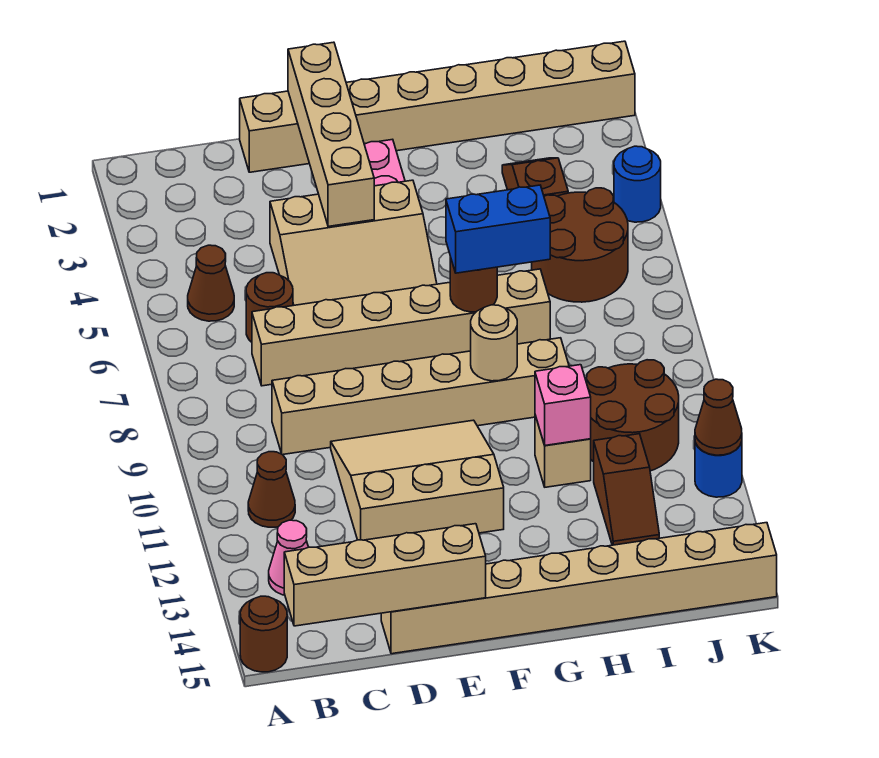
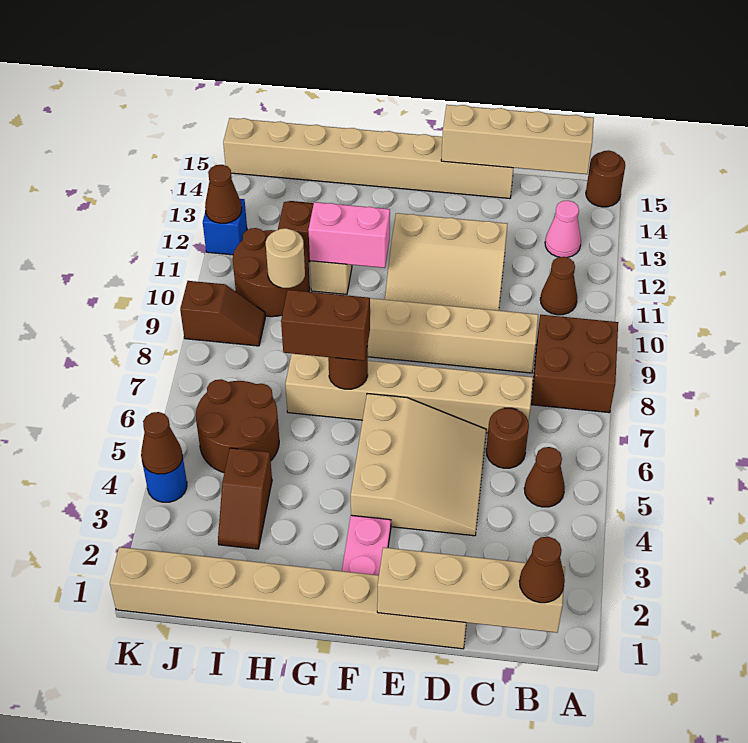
none -> brown brick A8:B9 level 1
none -> brown cone B1 level 3
tan slope D4:F6 level 1 top 4 -> tan slope D4:F6 level 1 top F
tan brick E1:E4 level 2 -> tan brick B1:E1 level 2
blue brick G7:H7 level 3 -> brown brick G7:H7 level 3
tan round brick G9 level 2 -> tan round brick I10 level 2
pink brick H11 level 2 -> pink brick G11:H11 level 2
none -> brown slope J9:K9 level 1 top K
none -> brown cone K4 level 2
blue round brick K12 level 1 -> blue brick K12 level 1

